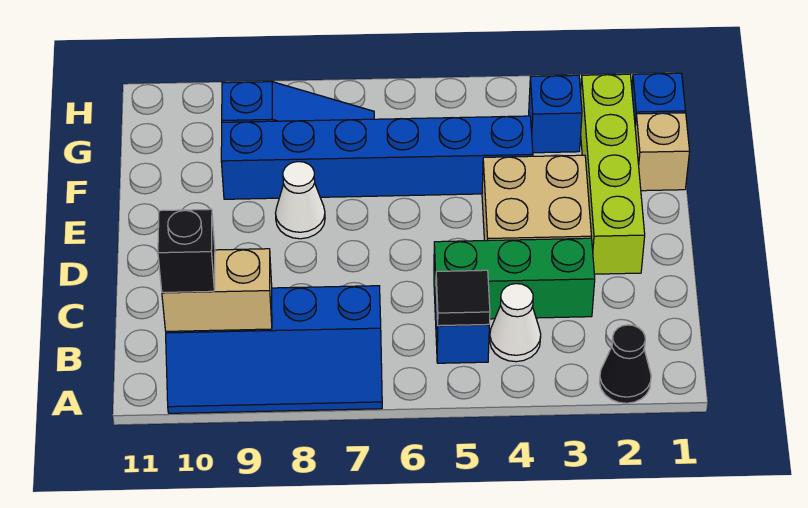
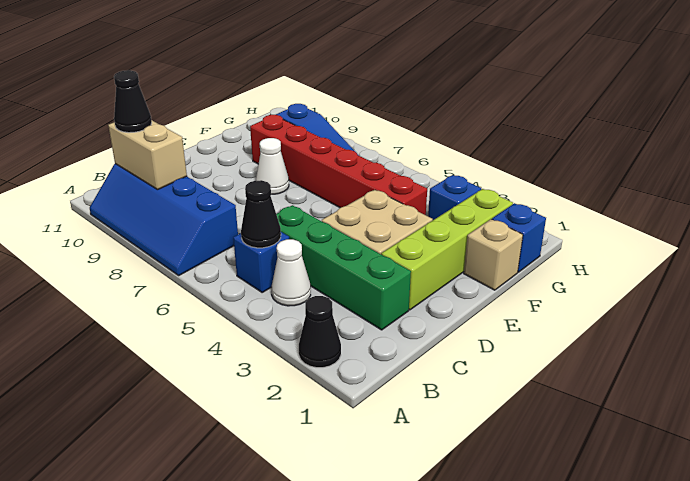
black tile B5 level 2 -> black cone B5 level 2
black brick B10 level 3 -> black cone B10 level 3
green brick C3:C5 level 1 -> green brick C2:C5 level 1
blue brick F4:F9 level 1 -> red brick F4:F9 level 1

